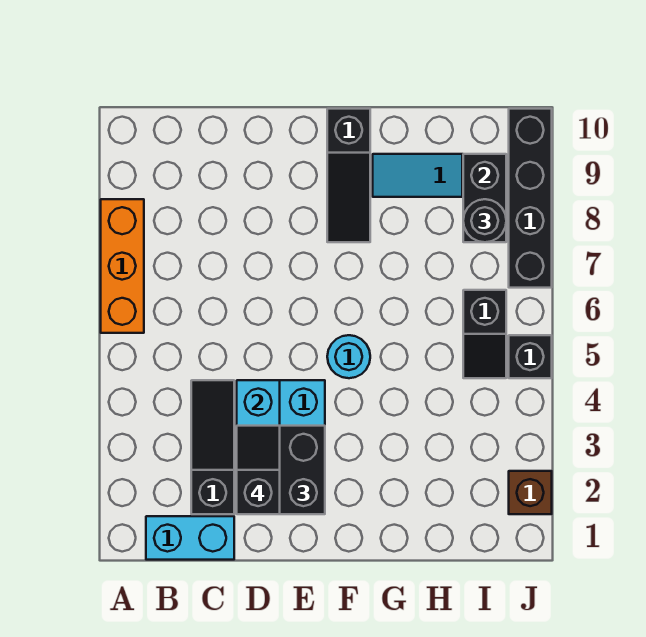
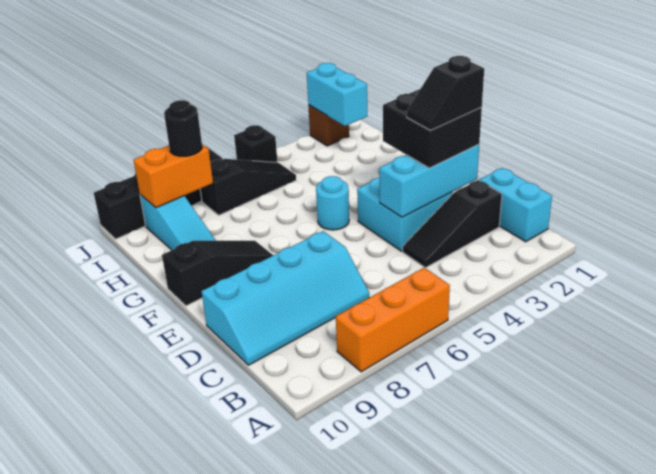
none -> cyan slope C7:D10 level 1 top D
none -> cyan brick I2:J2 level 2
black slope I5:I6 level 1 top 6 -> black slope I5:I7 level 1 top 7
black brick I8:I9 level 2 -> orange brick I8:I9 level 2

